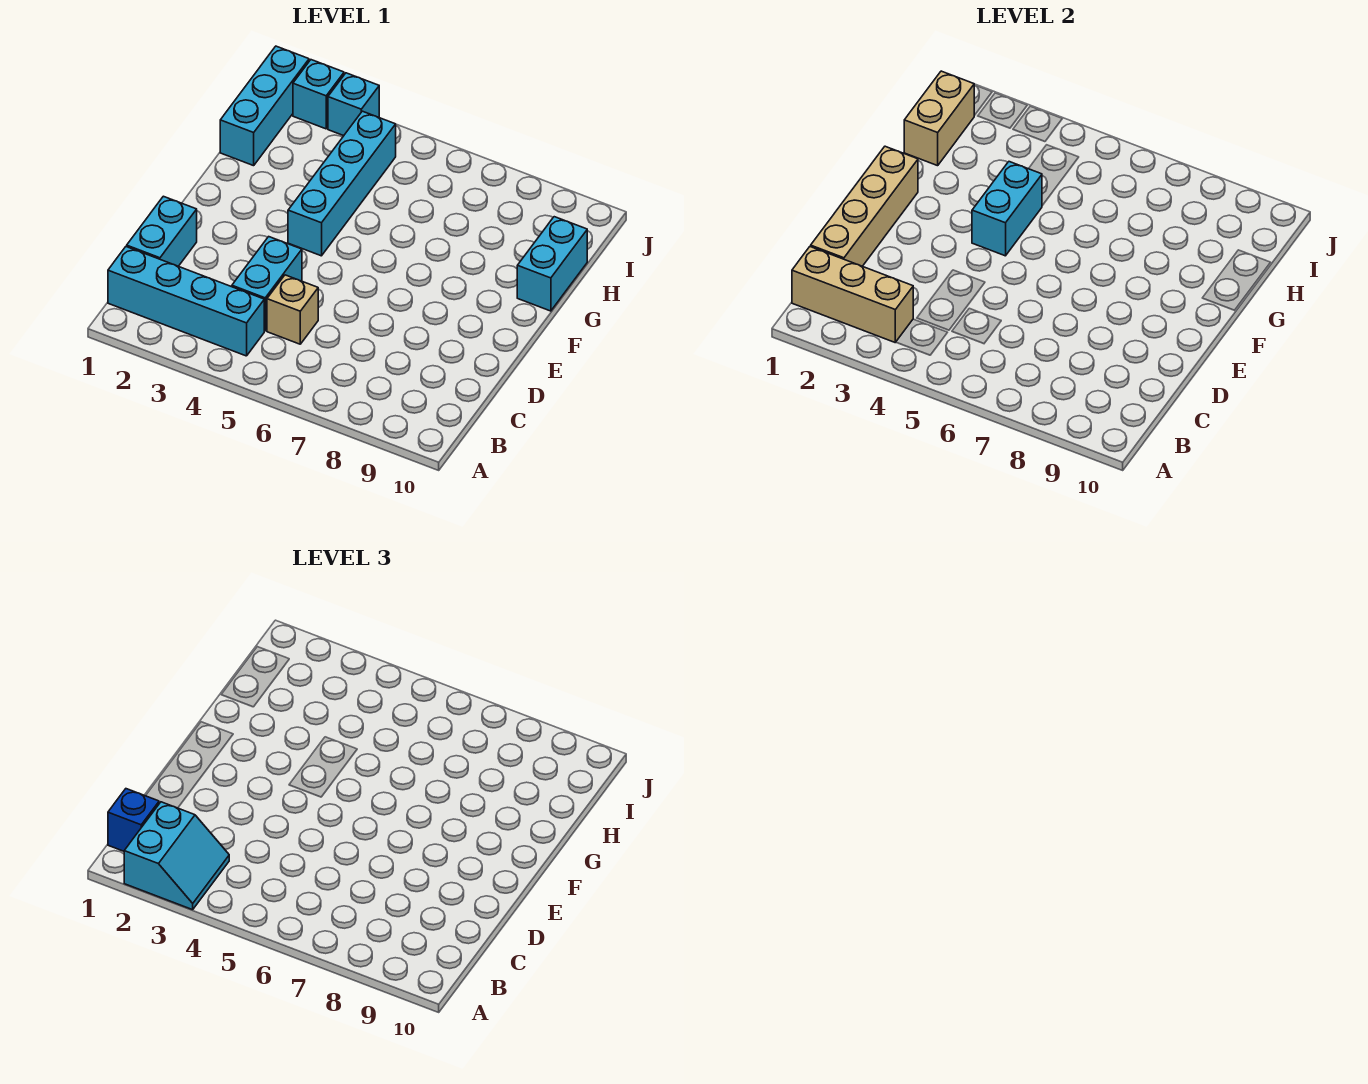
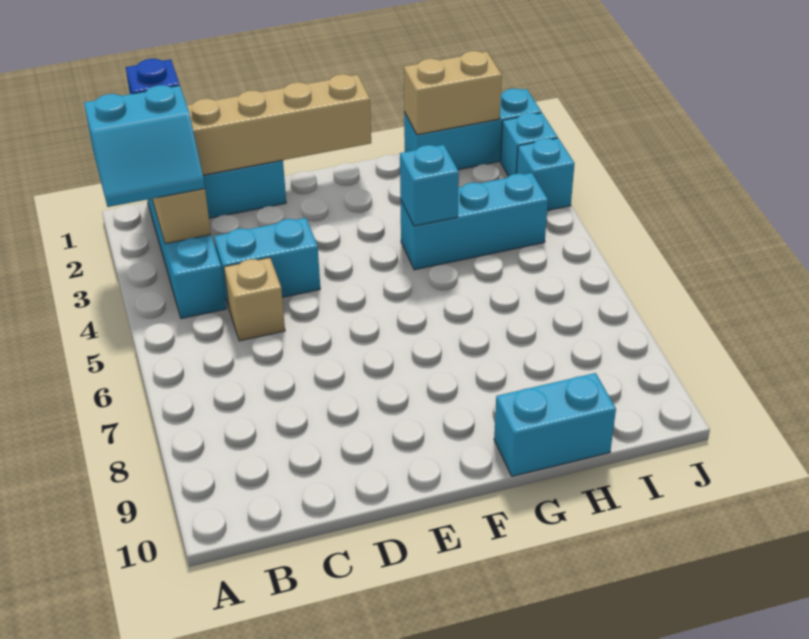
cyan brick F4:I4 level 1 -> cyan brick G4:I4 level 1
cyan brick F4:G4 level 2 -> cyan brick G4 level 2

